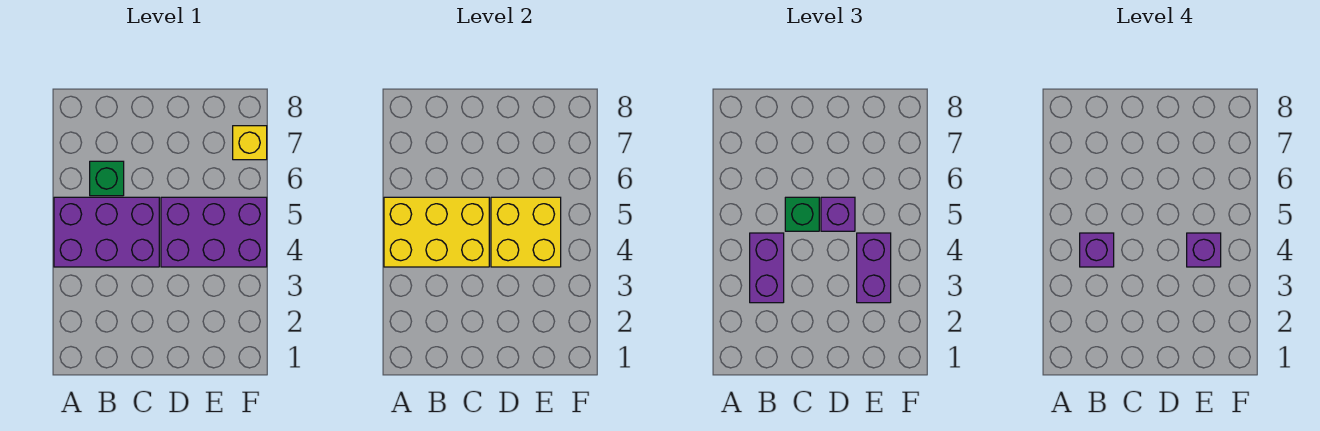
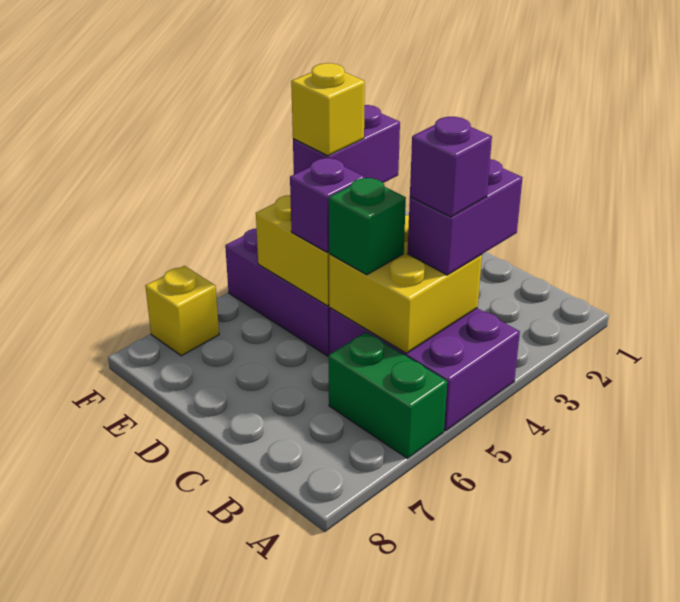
yellow brick A4:C5 level 2 -> yellow brick B4:C5 level 2
green brick B6 level 1 -> green brick A6:B6 level 1
purple brick E4 level 4 -> yellow brick E4 level 4

